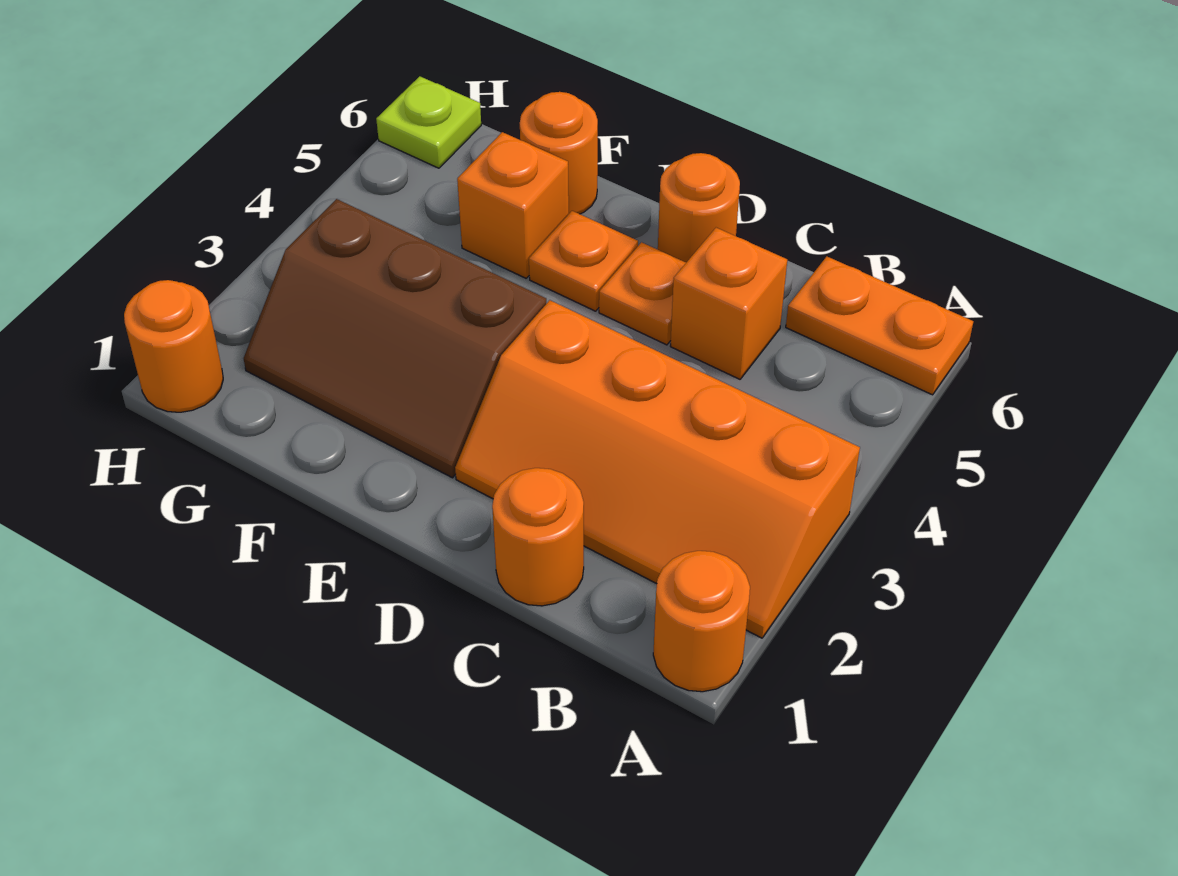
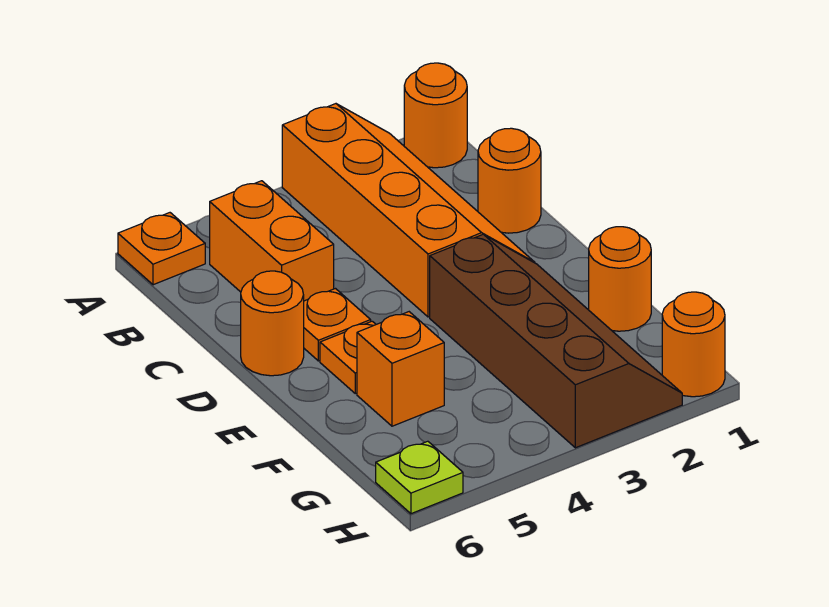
orange plate A6:B6 level 1 -> orange plate A6 level 1
orange brick C5 level 1 -> orange brick B5:C5 level 1
brown slope E2:G3 level 1 top 3 -> brown slope E2:H3 level 1 top 3
orange round brick F6 level 1 -> orange round brick F1 level 1

